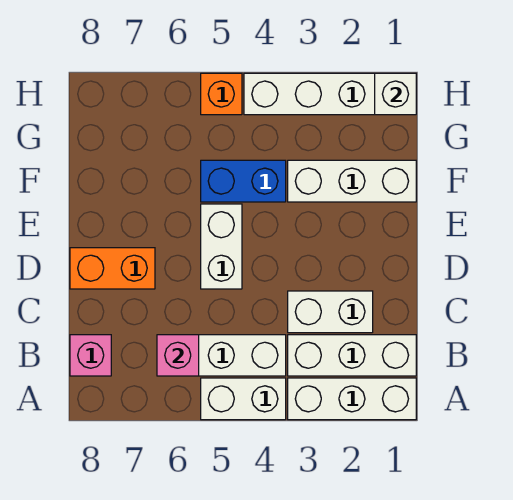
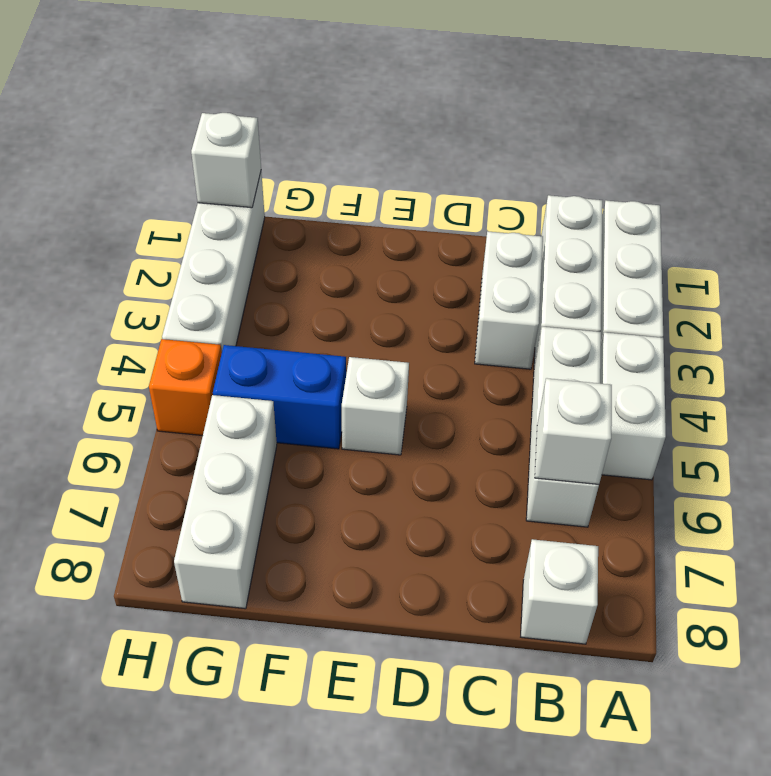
pink brick B6 level 2 -> white brick B6 level 2
pink brick B8 level 1 -> white brick B8 level 1
white brick D5:E5 level 1 -> white brick E5 level 1
orange brick D7:D8 level 1 -> none
white brick F1:F3 level 1 -> white brick G6:G8 level 1
blue brick F4:F5 level 1 -> blue brick F5:G5 level 1

